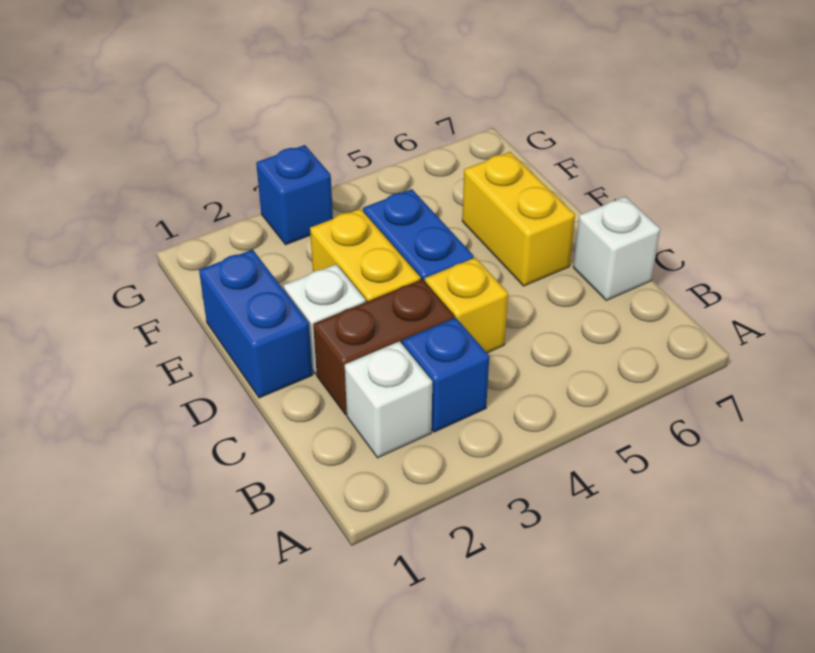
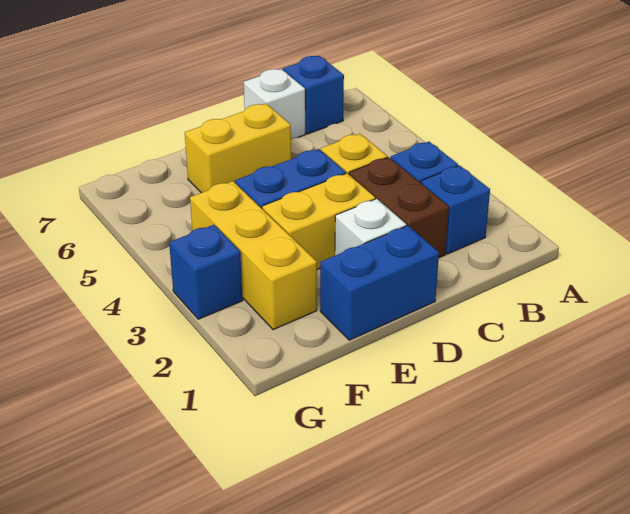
white brick B2 level 1 -> blue brick B2 level 1
none -> blue brick B7 level 1
none -> yellow brick F2:F4 level 1

